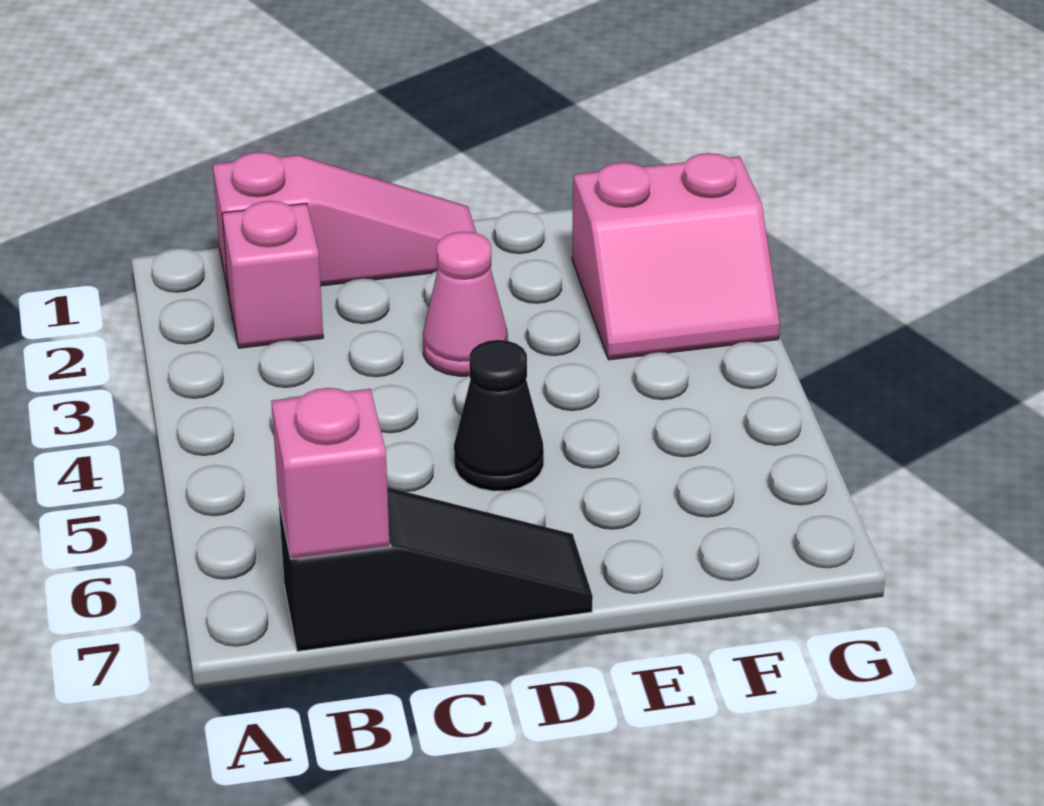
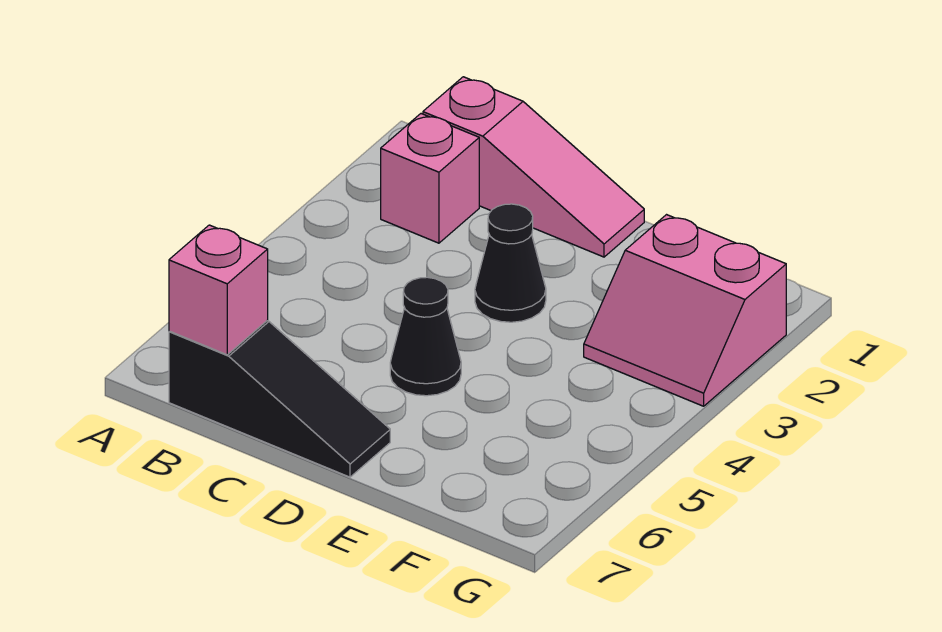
pink cone D3 level 1 -> black cone D3 level 1

